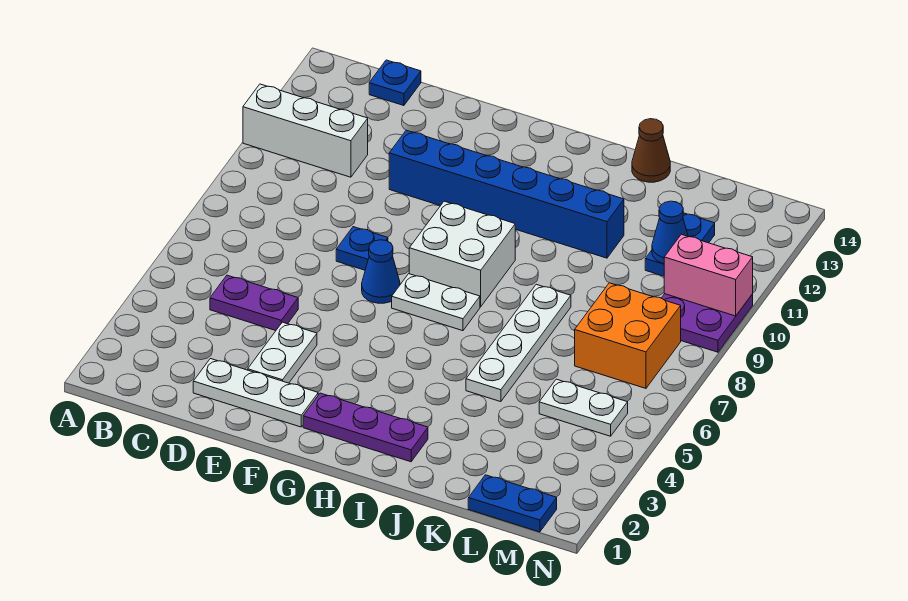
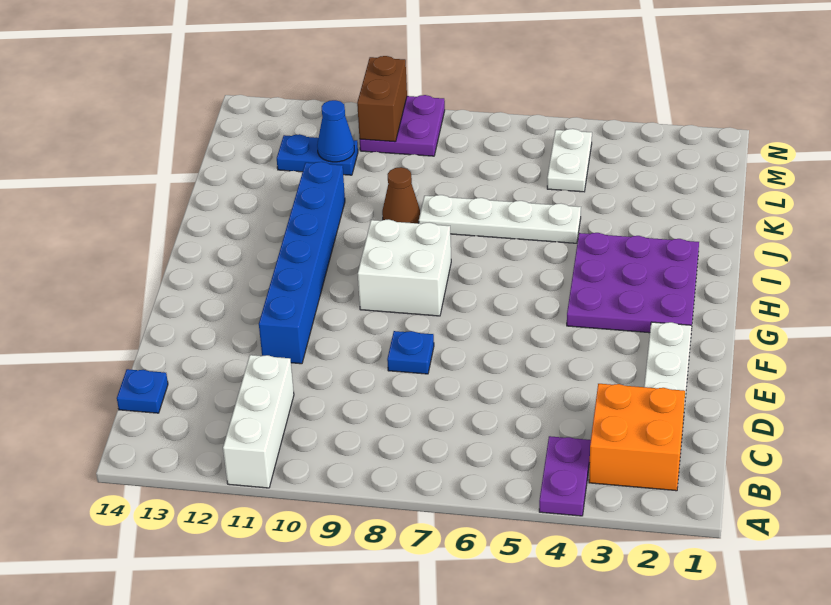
purple plate C5:D5 level 1 -> purple plate A4:B4 level 1
white plate E3:E4 level 1 -> none
blue cone F7 level 1 -> none
purple plate G2:I2 level 1 -> purple plate G2:I4 level 1
white plate G7:H7 level 1 -> none
brown cone J14 level 1 -> brown cone J9 level 1
blue plate L1:M1 level 1 -> none
orange brick L7:M8 level 1 -> orange brick B2:C3 level 1
pink brick M10:N10 level 2 -> brown brick M10:N10 level 2

